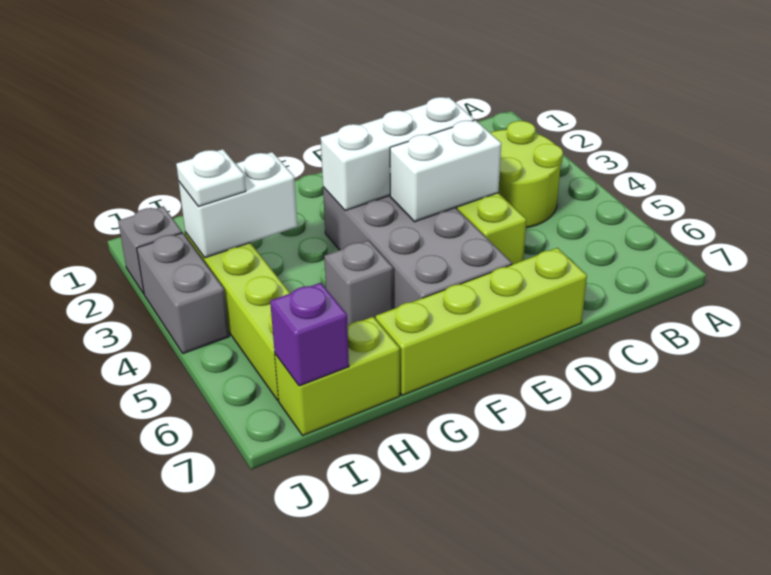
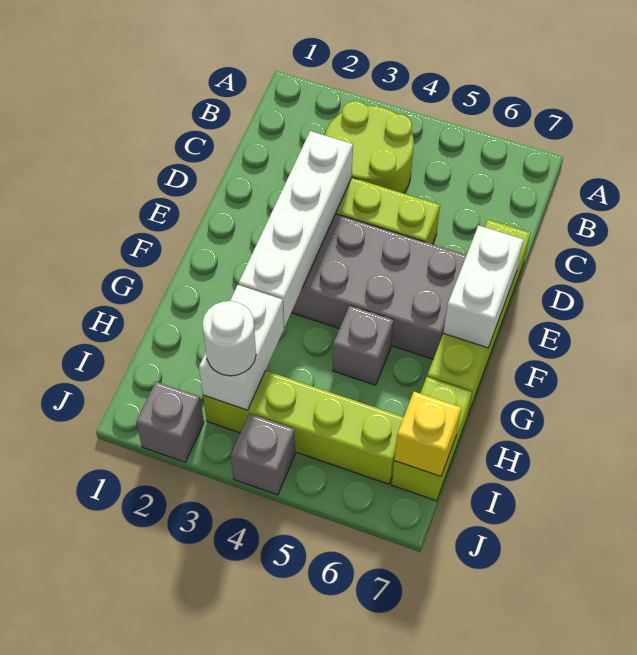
white brick D3:F3 level 2 -> white brick D3:G3 level 2
white brick D4:E4 level 2 -> white brick E7:F7 level 2
white plate I3 level 3 -> white round brick I3 level 3
purple brick I7 level 2 -> yellow brick I7 level 2
grey brick J3:J4 level 1 -> grey brick J4 level 1

